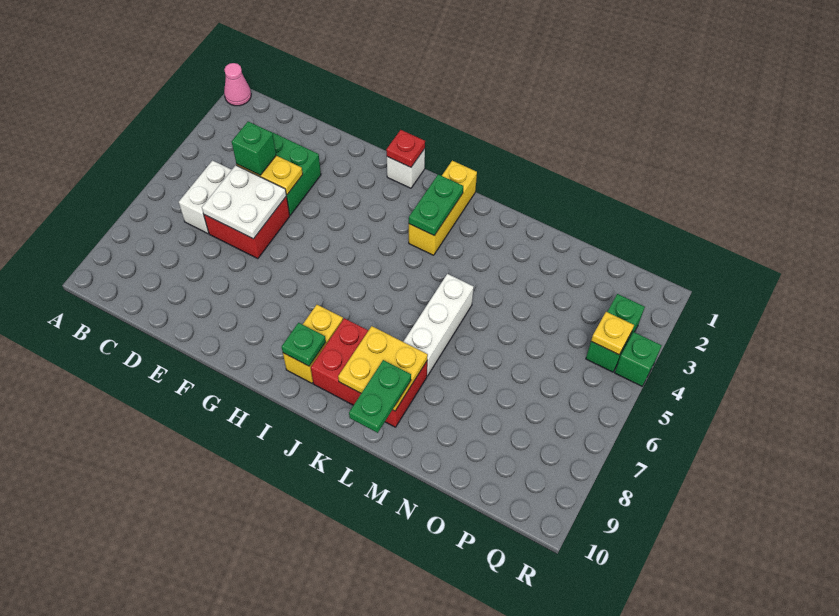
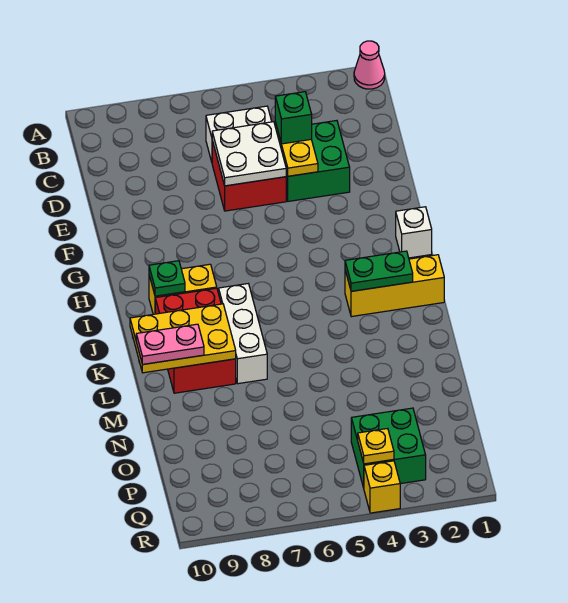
red plate H1 level 2 -> none
yellow plate K8:L9 level 2 -> yellow plate K8:L10 level 2
white brick L5:L7 level 1 -> white brick J7:L7 level 1
green plate L9:L10 level 3 -> pink plate L9:L10 level 3
green brick Q3:Q4 level 1 -> green brick P3:Q4 level 1
green brick R4 level 1 -> yellow brick R4 level 1

